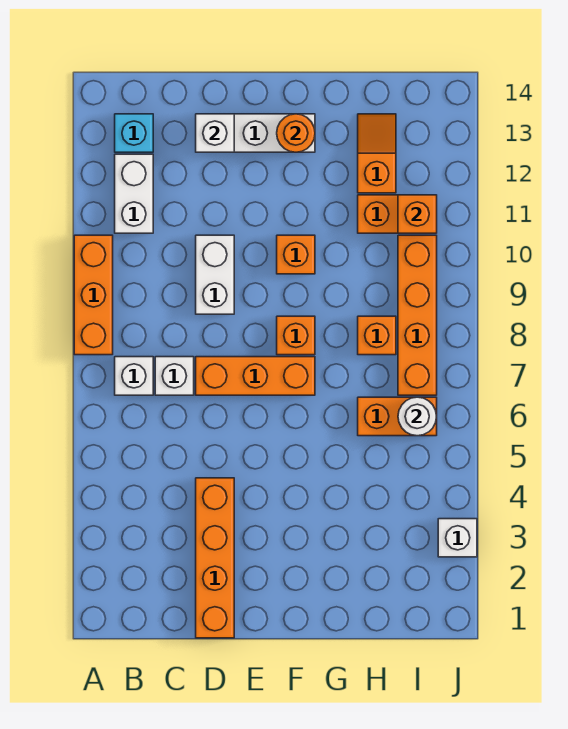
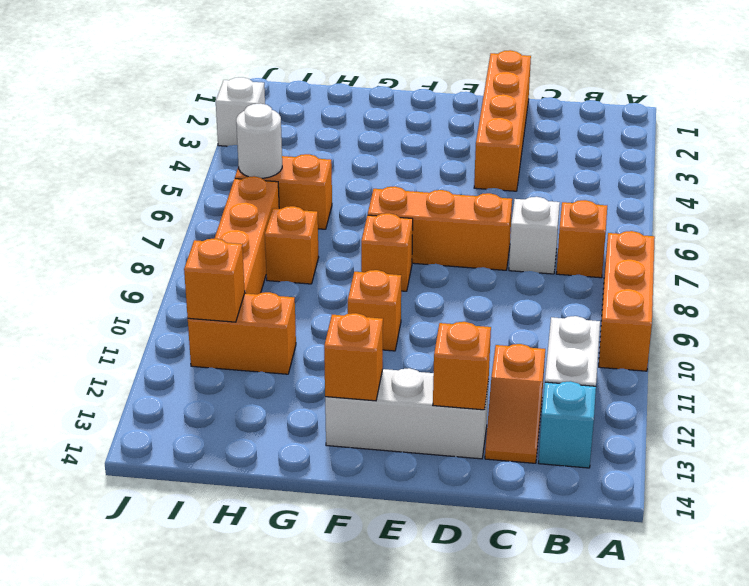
white brick B7 level 1 -> orange brick B7 level 1
white brick D9:D10 level 1 -> none
white brick D13 level 2 -> orange brick D13 level 2
orange round brick F13 level 2 -> orange brick F13 level 2
orange slope H12:H13 level 1 top 12 -> orange slope C12:C13 level 1 top 12

